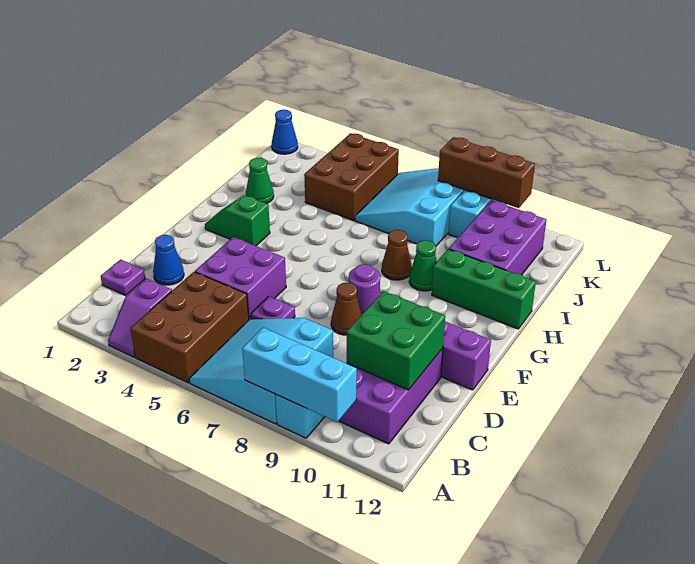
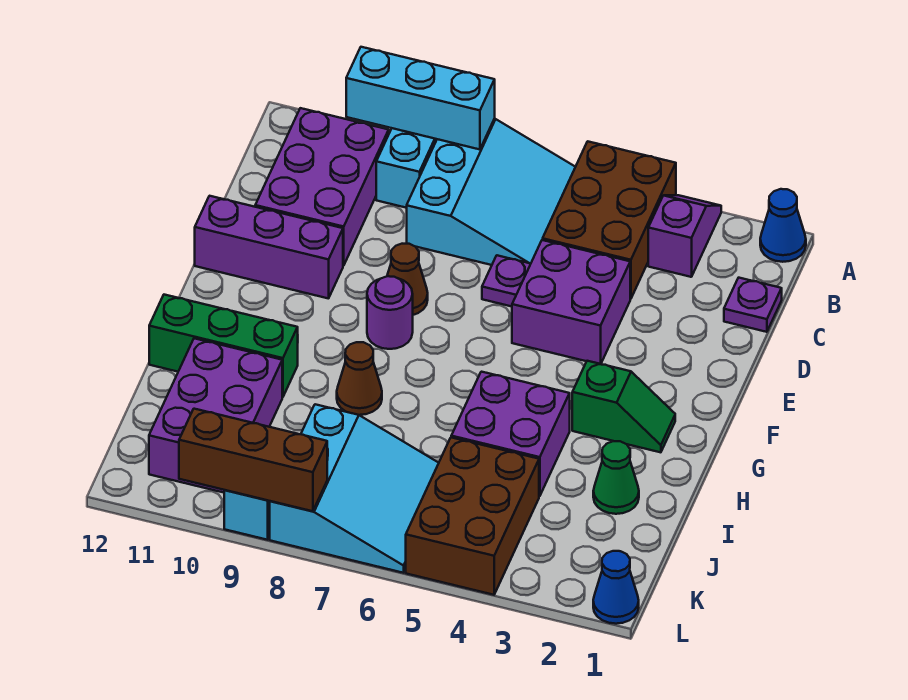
green brick C10:D11 level 2 -> none
blue cone D2 level 1 -> blue cone A1 level 1
none -> purple brick H4:I5 level 1
green cone H9 level 1 -> none

